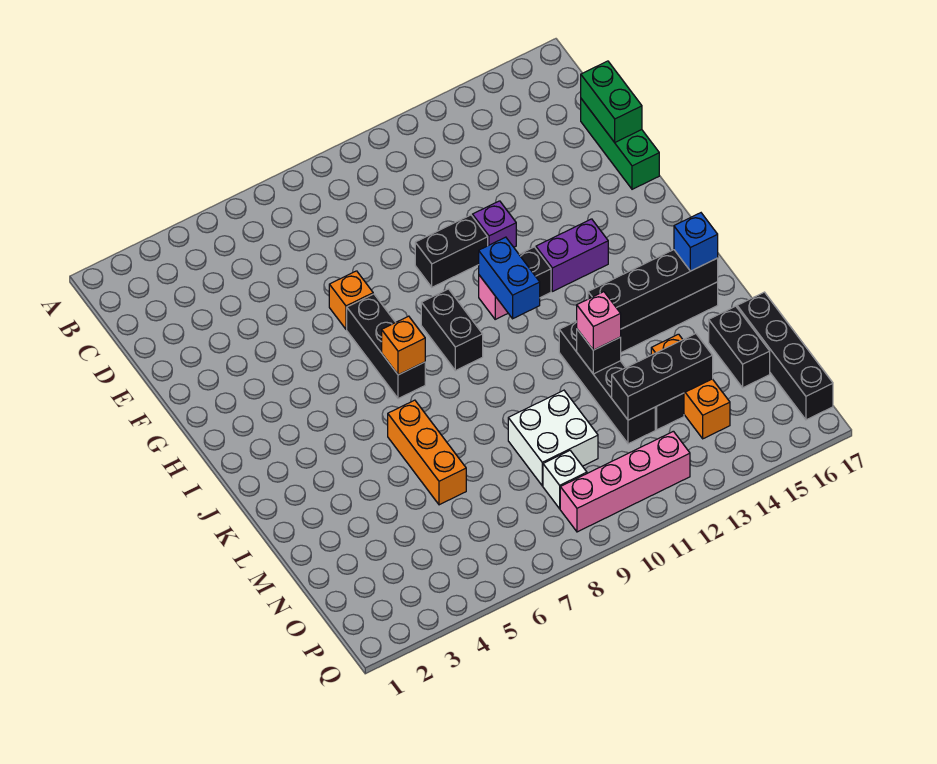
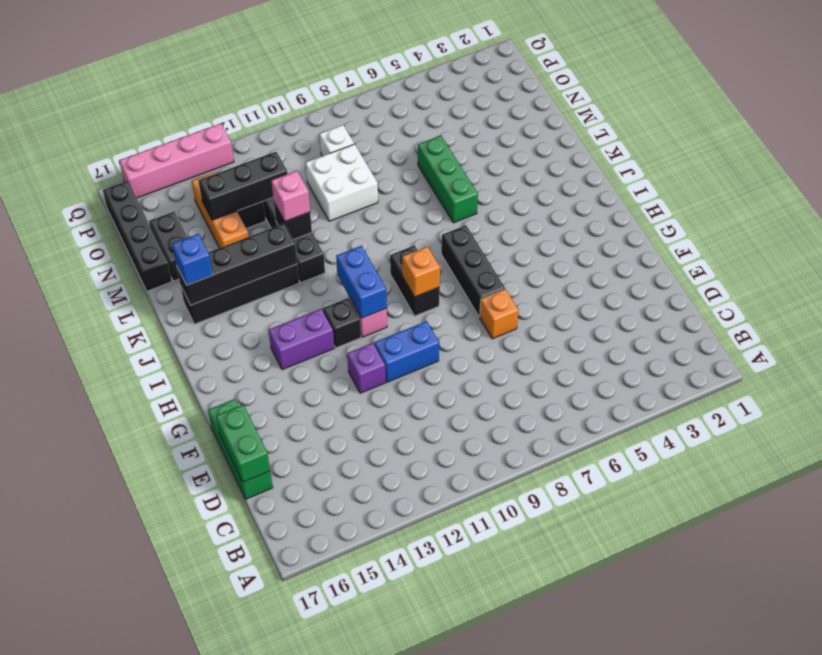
black brick F10:F11 level 1 -> blue brick F10:F11 level 1
orange brick I7 level 2 -> orange brick H9 level 2
orange brick K6:M6 level 1 -> green brick K6:M6 level 1
pink brick P9:P12 level 1 -> pink brick Q13:Q16 level 1

